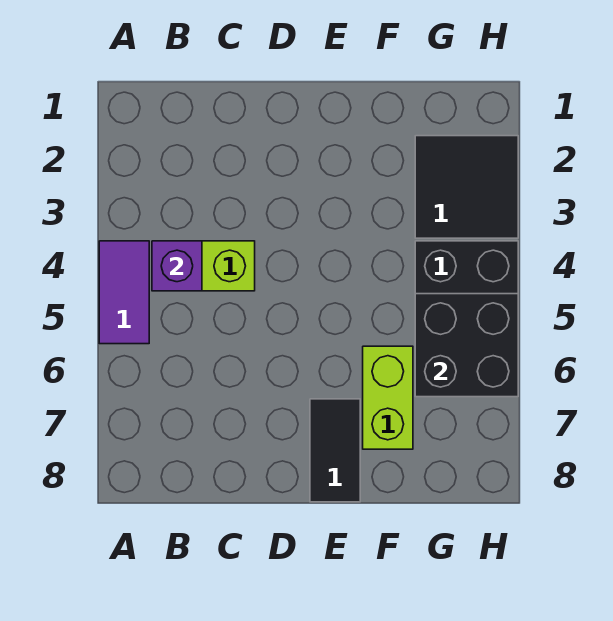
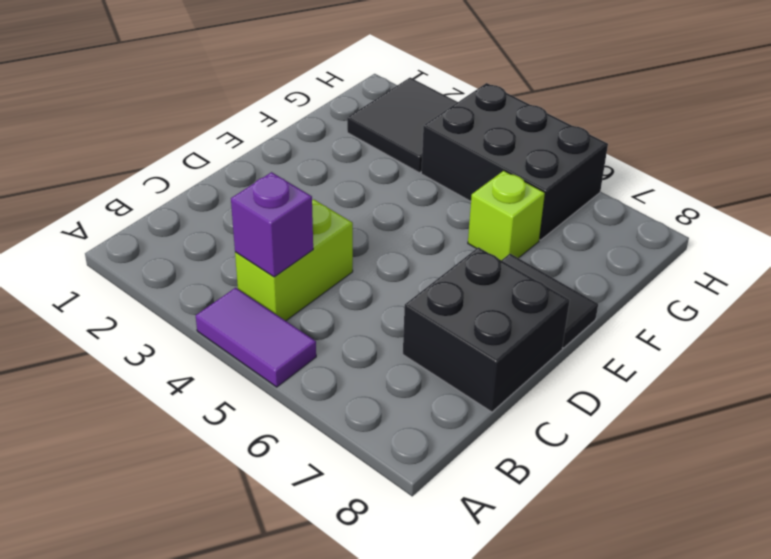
lime brick F6:F7 level 1 -> lime brick F6 level 1
black brick G5:H6 level 2 -> black brick C7:D8 level 1

